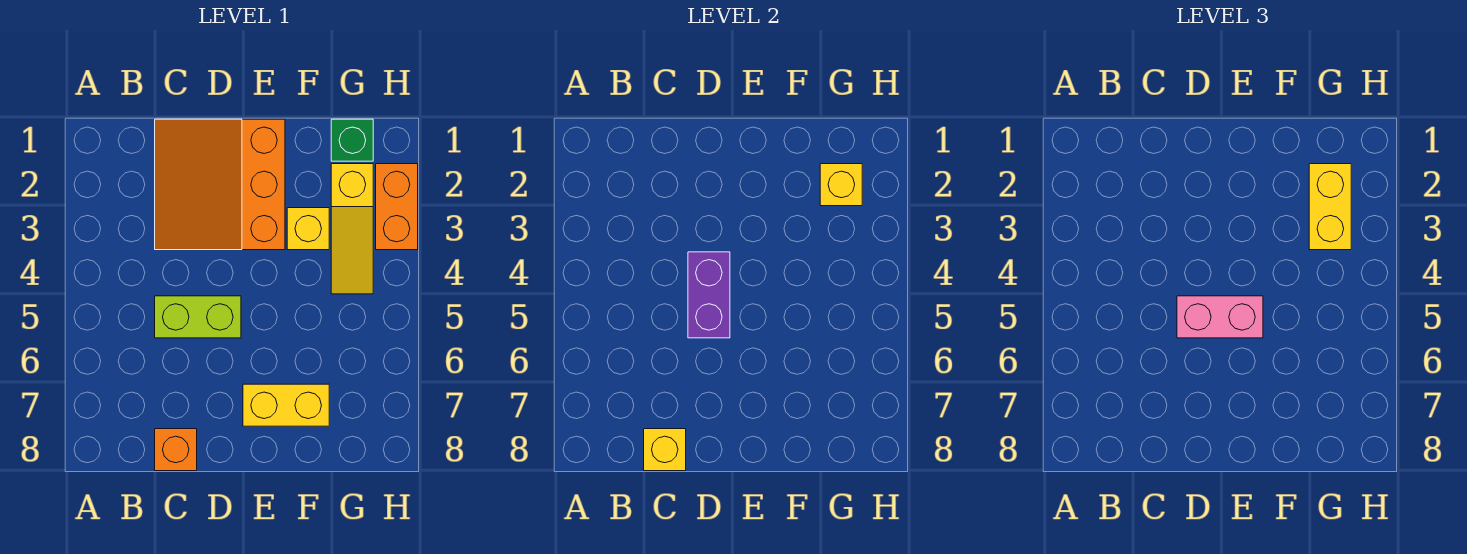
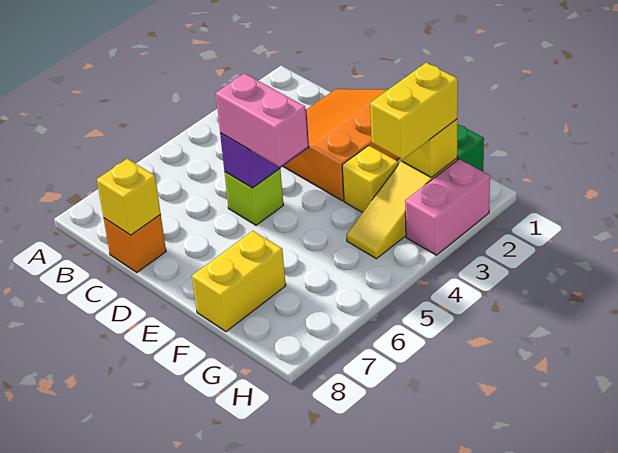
lime brick C5:D5 level 1 -> lime brick D5 level 1
yellow brick E7:F7 level 1 -> yellow brick F7:F8 level 1
orange brick H2:H3 level 1 -> pink brick H2:H3 level 1

